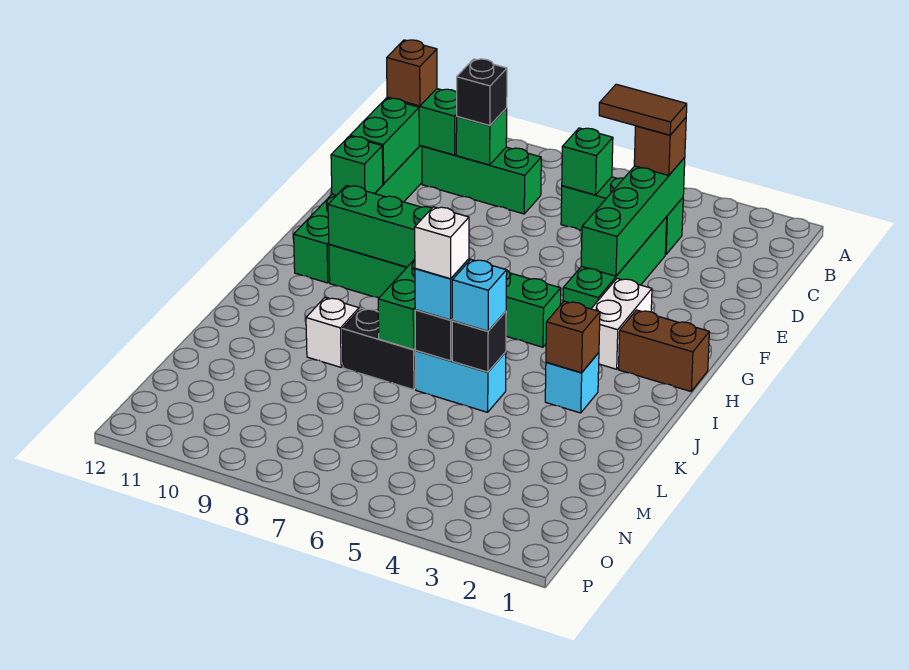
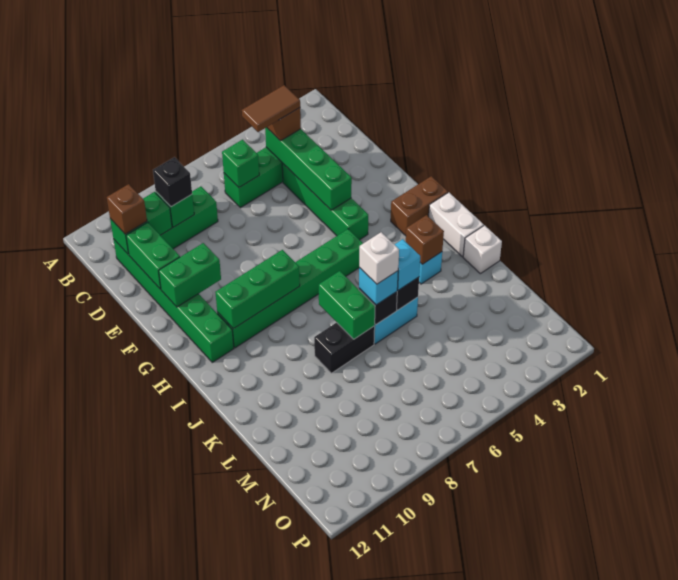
green brick F11 level 2 -> green brick F10:F11 level 2
white brick G3:H3 level 1 -> white brick I1:J1 level 1
white brick K9 level 1 -> white brick K1 level 1

